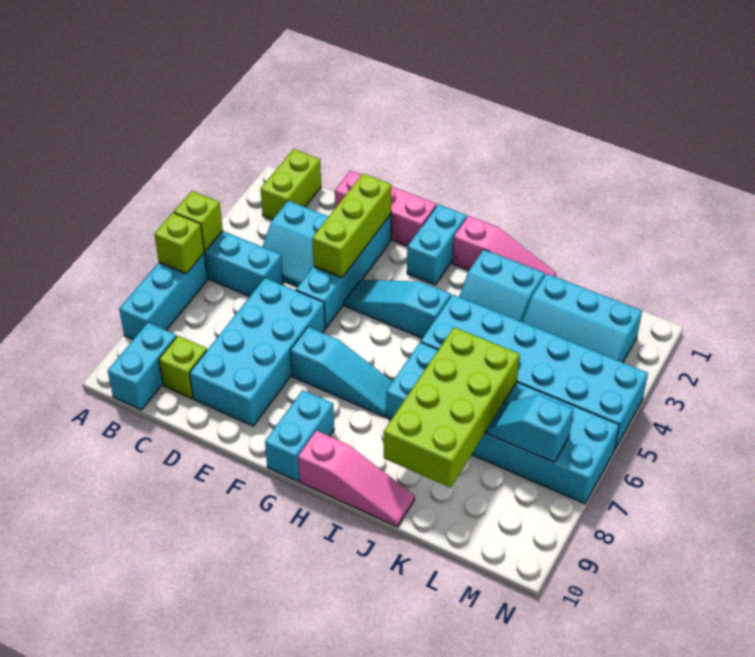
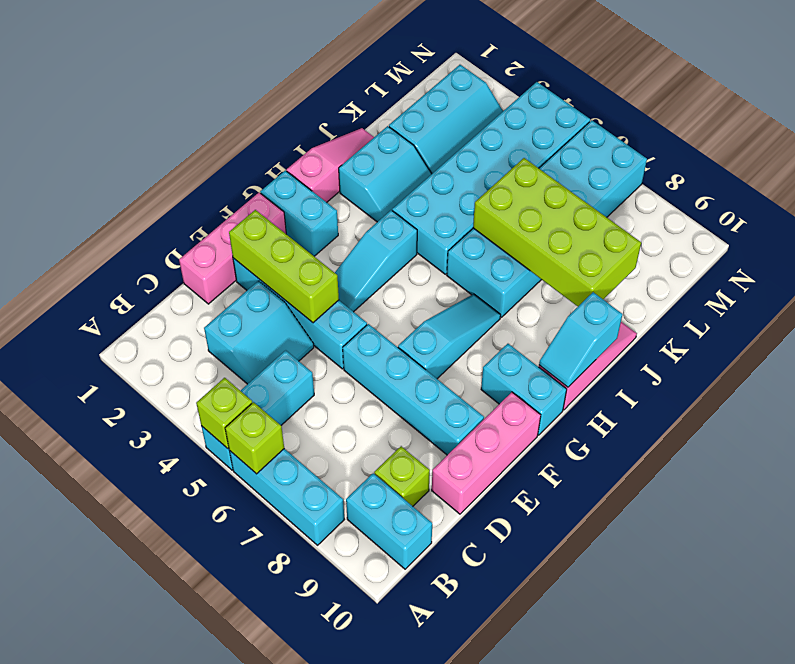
lime brick B1:B2 level 1 -> none
cyan brick D6:E9 level 1 -> cyan brick E6:E9 level 1
none -> pink brick D10:F10 level 1
cyan slope L7:M7 level 2 top M -> cyan slope H10:I10 level 2 top I

